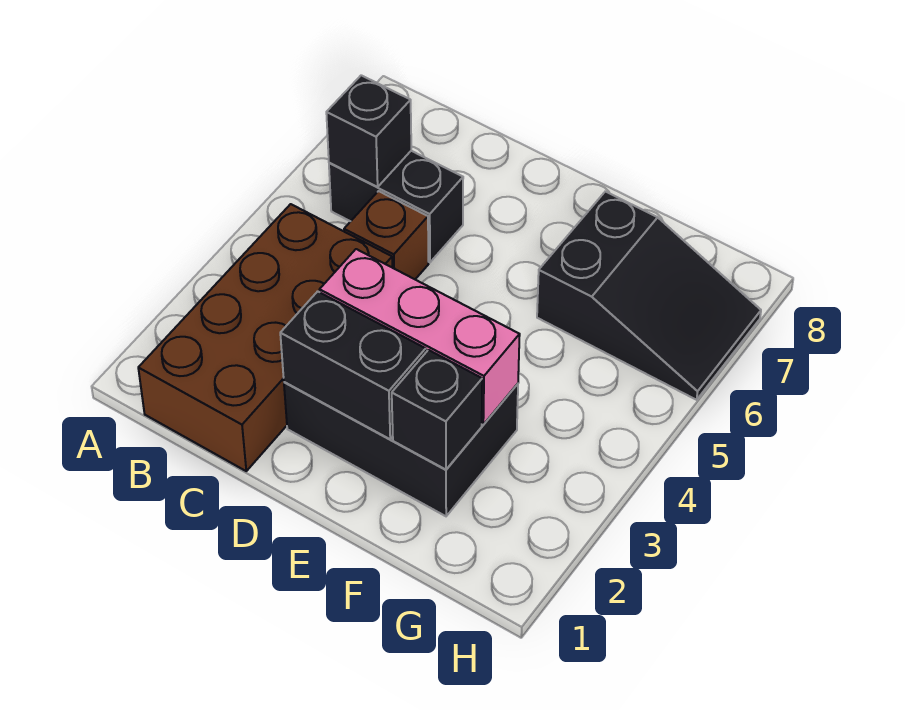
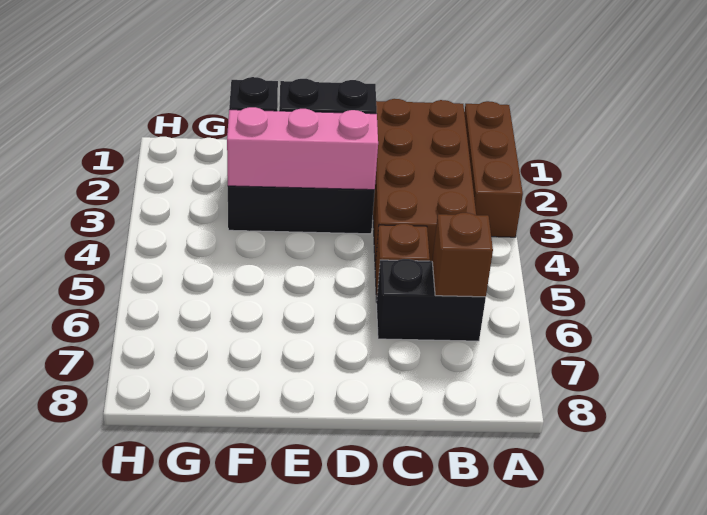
none -> brown brick A1:A3 level 1
black brick B6 level 2 -> brown brick B6 level 2
black slope F6:H7 level 1 top F -> none

